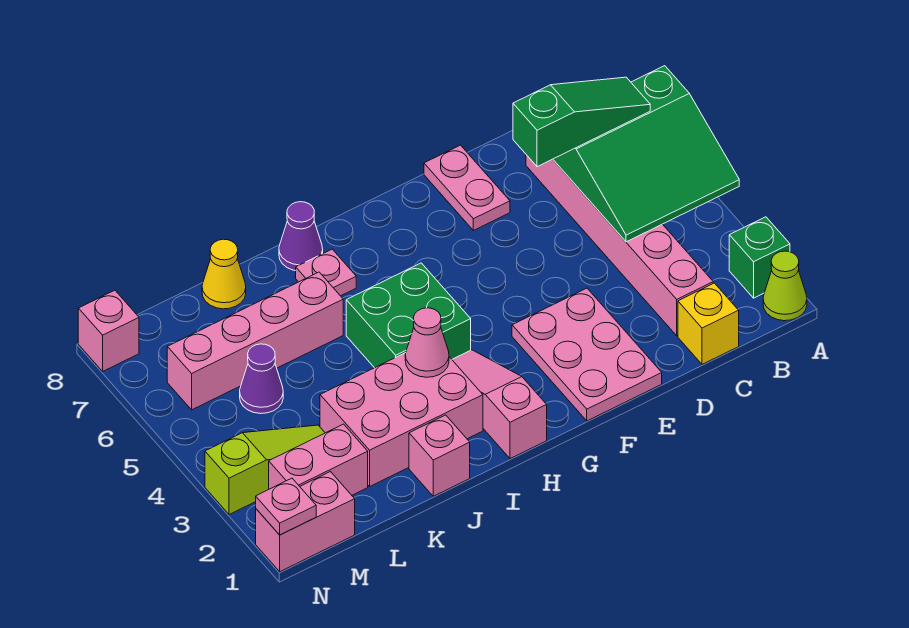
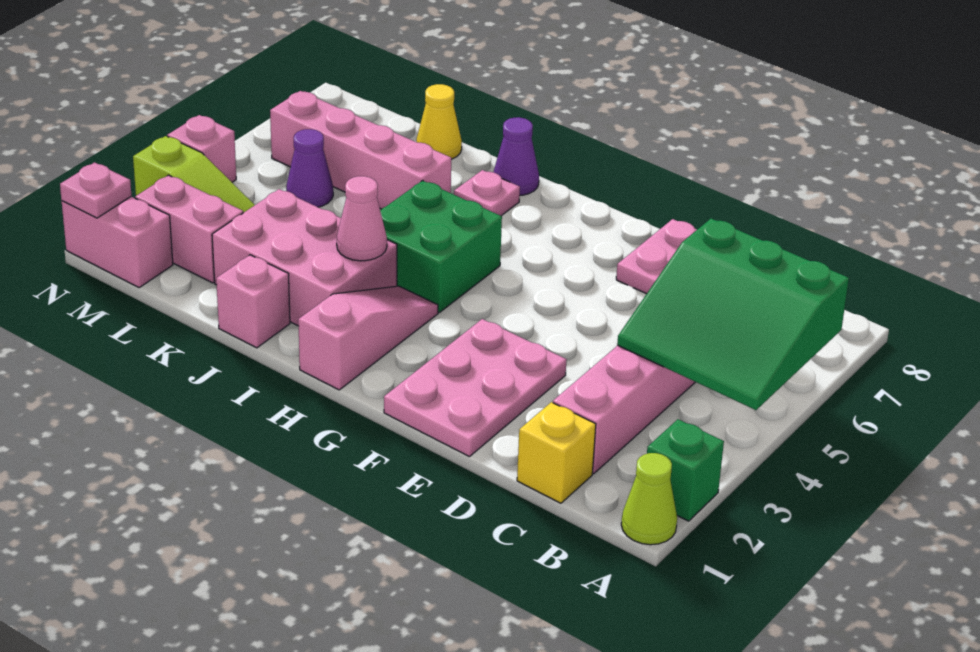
green slope B6:D6 level 3 top D -> none
pink brick N8 level 1 -> pink brick N4 level 1

